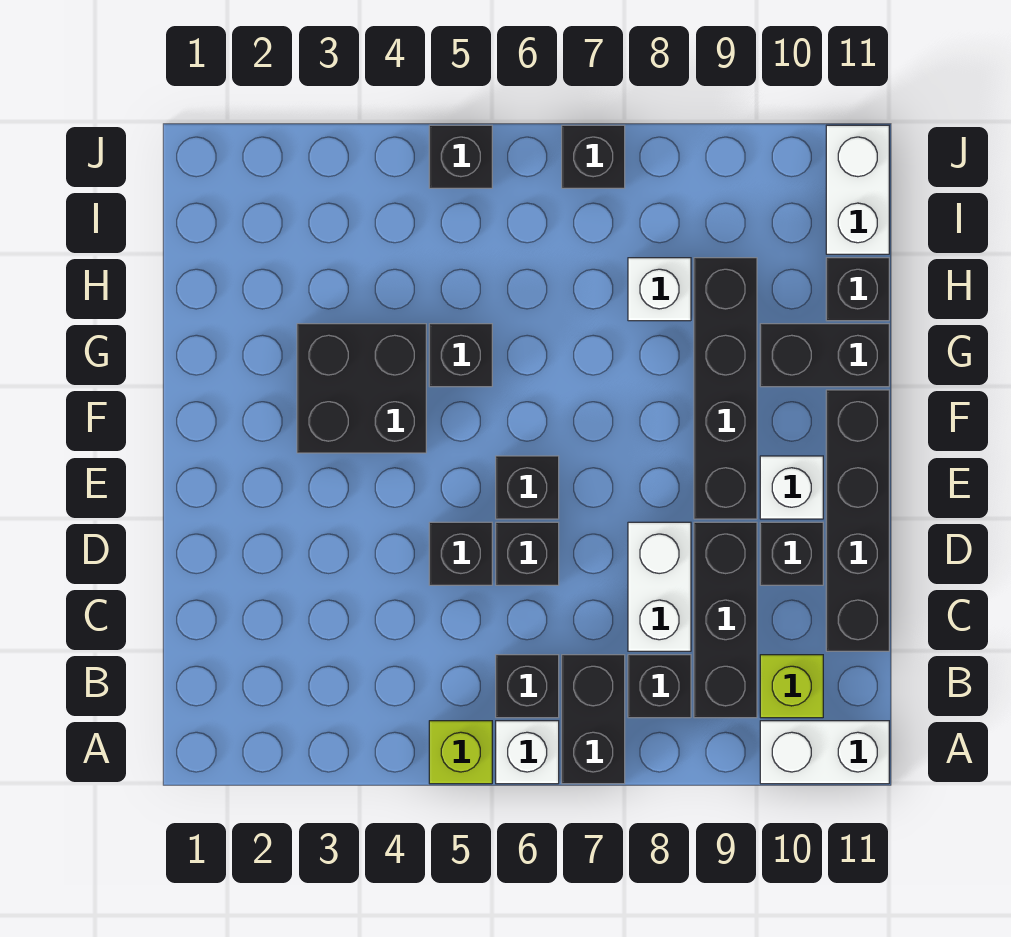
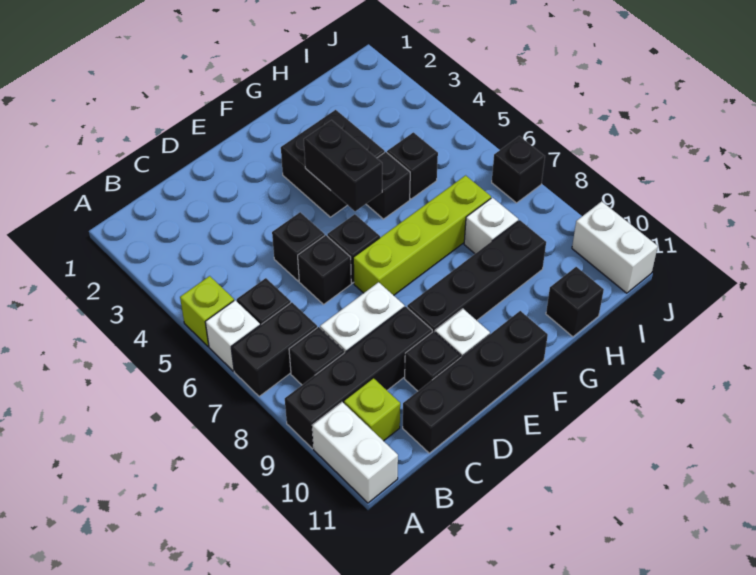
black brick B9:D9 level 1 -> black brick A9:D9 level 1
none -> lime brick E7:H7 level 1
black brick G10:G11 level 1 -> black brick F4:F5 level 2
white brick I11:J11 level 1 -> white brick J10:J11 level 1
black brick J5 level 1 -> black brick H5 level 1

